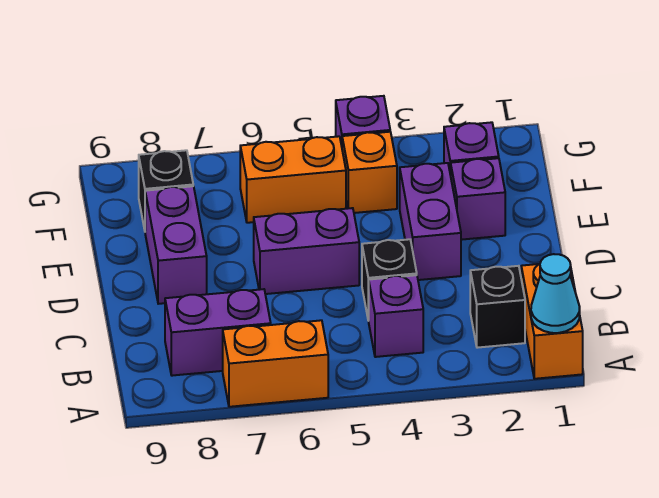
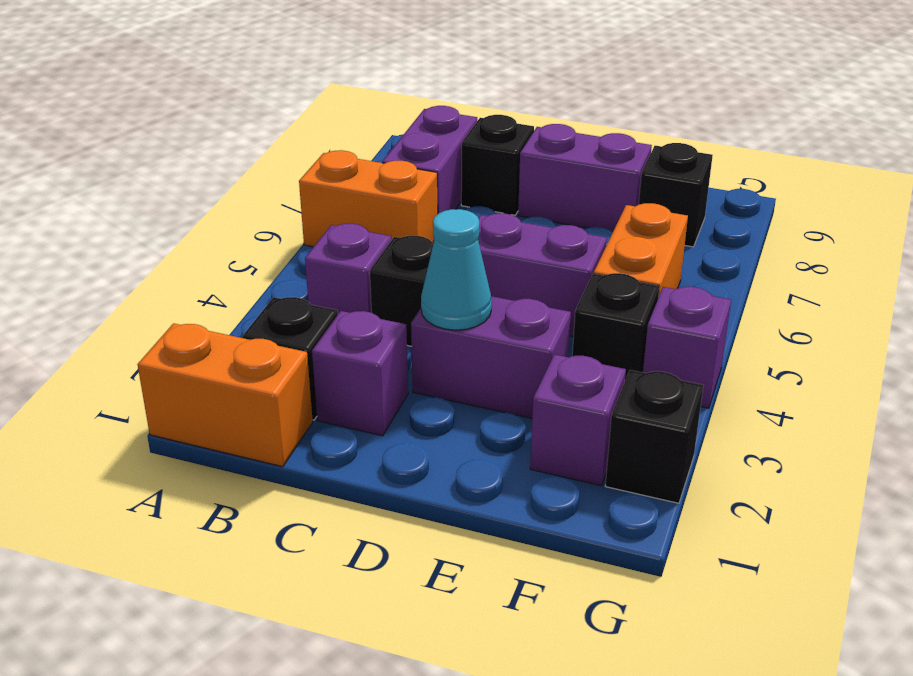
cyan cone A1 level 2 -> cyan cone D3 level 2
orange brick A6:A7 level 1 -> orange brick A6:B6 level 1
none -> black brick C8 level 1
purple brick D5:D6 level 1 -> purple brick D5:E5 level 1
purple brick E2 level 1 -> purple brick C2 level 1
orange brick F4 level 1 -> black brick F4 level 1
none -> black brick G2 level 1

